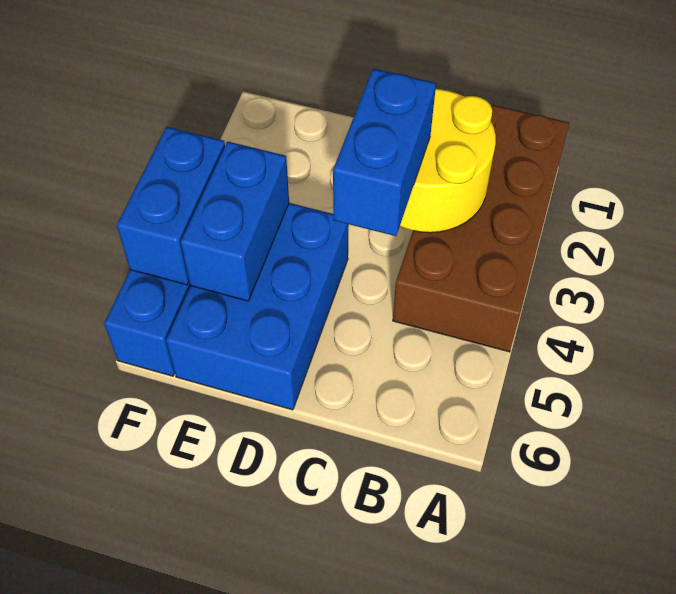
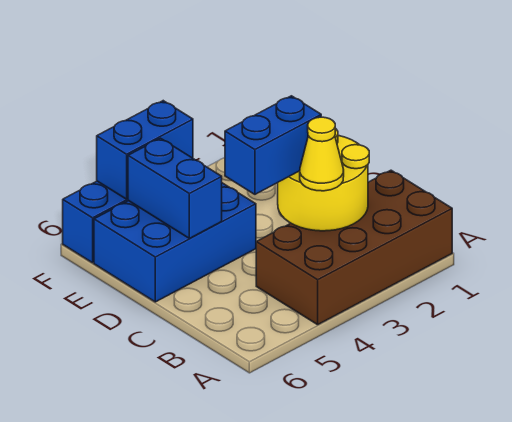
none -> yellow cone B3 level 3
blue brick E4:E5 level 2 -> blue brick D5:E5 level 2

